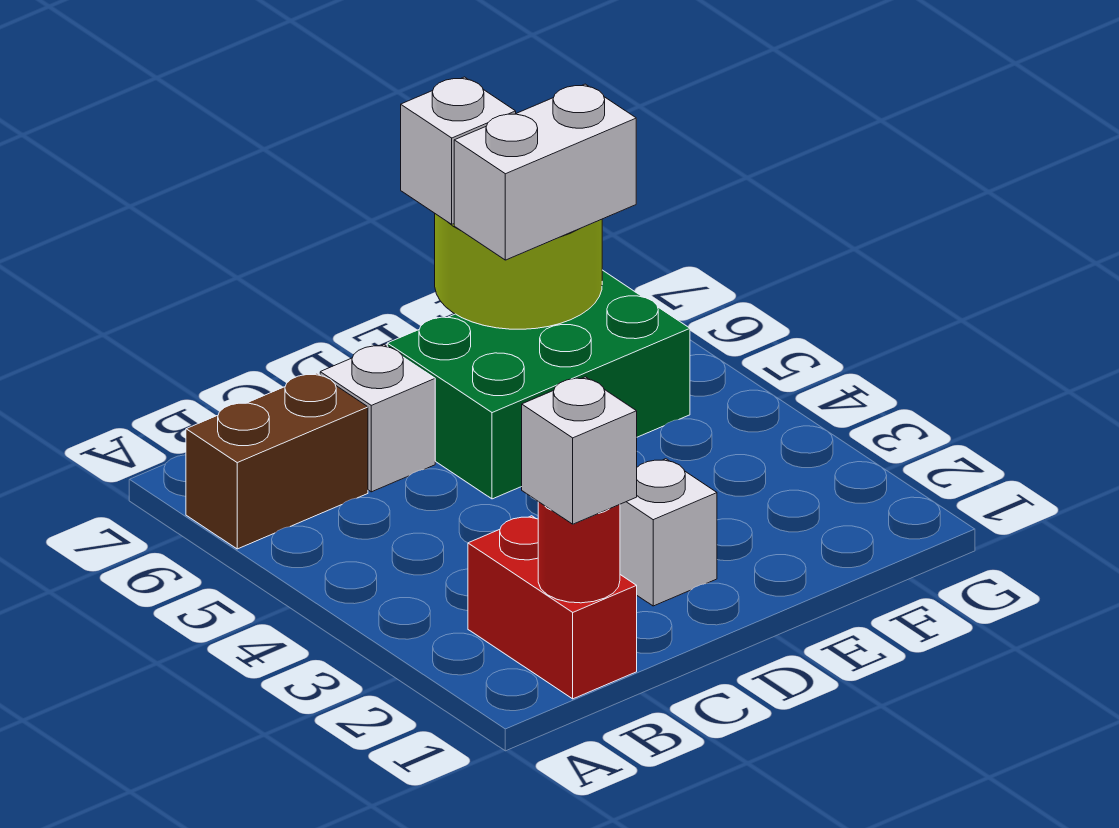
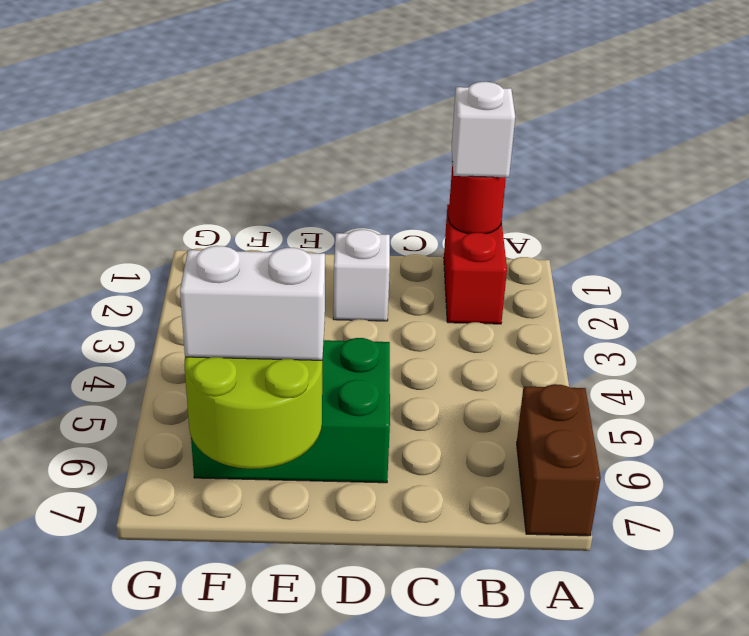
brown brick A6:B6 level 1 -> brown brick A6:A7 level 1
white brick C6 level 1 -> none
white brick E7 level 3 -> none

